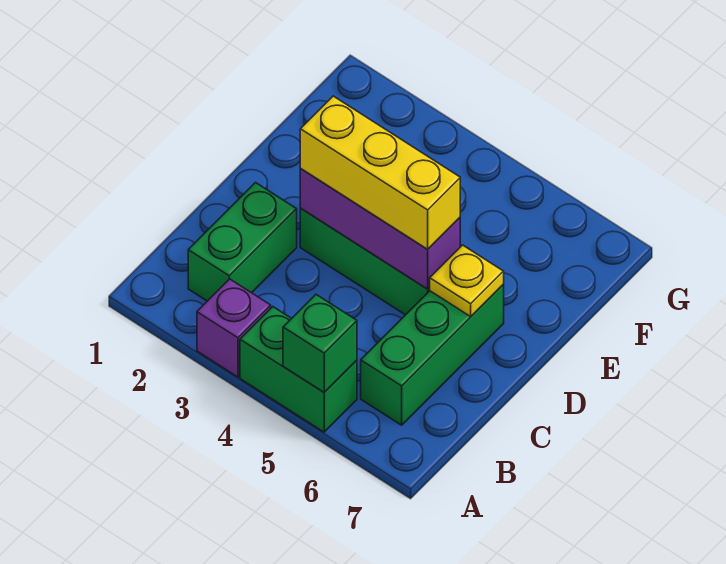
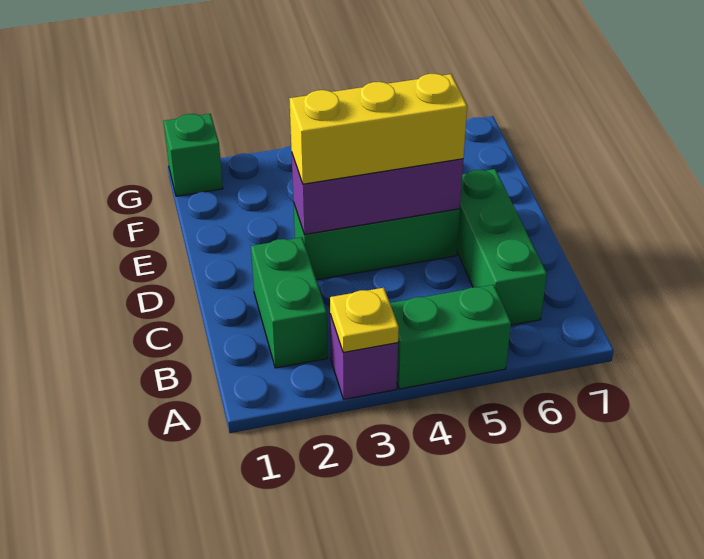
green brick A5 level 2 -> green brick G1 level 1
yellow plate D6 level 2 -> yellow plate A3 level 2

